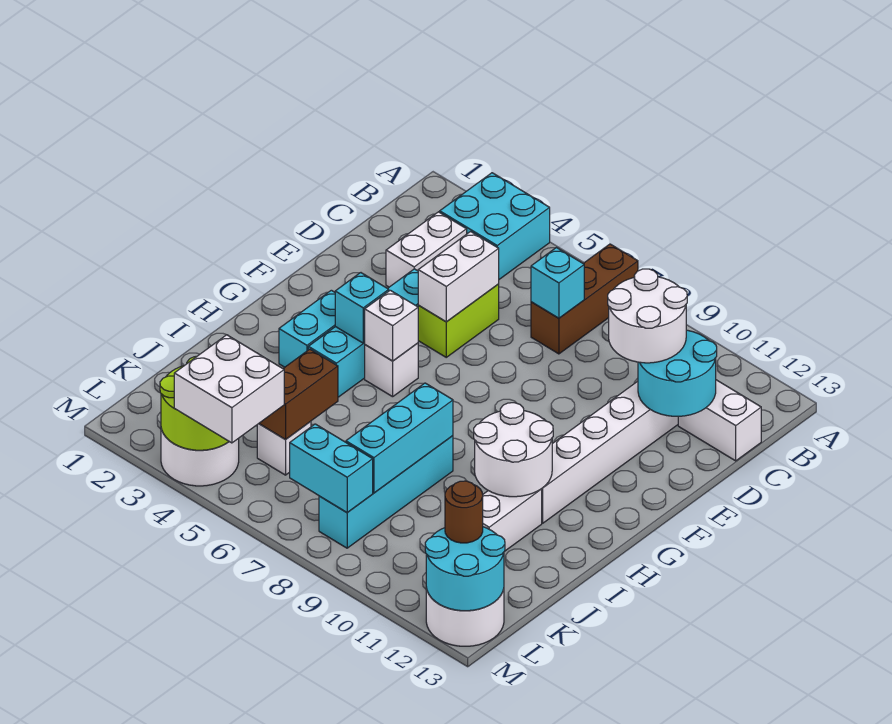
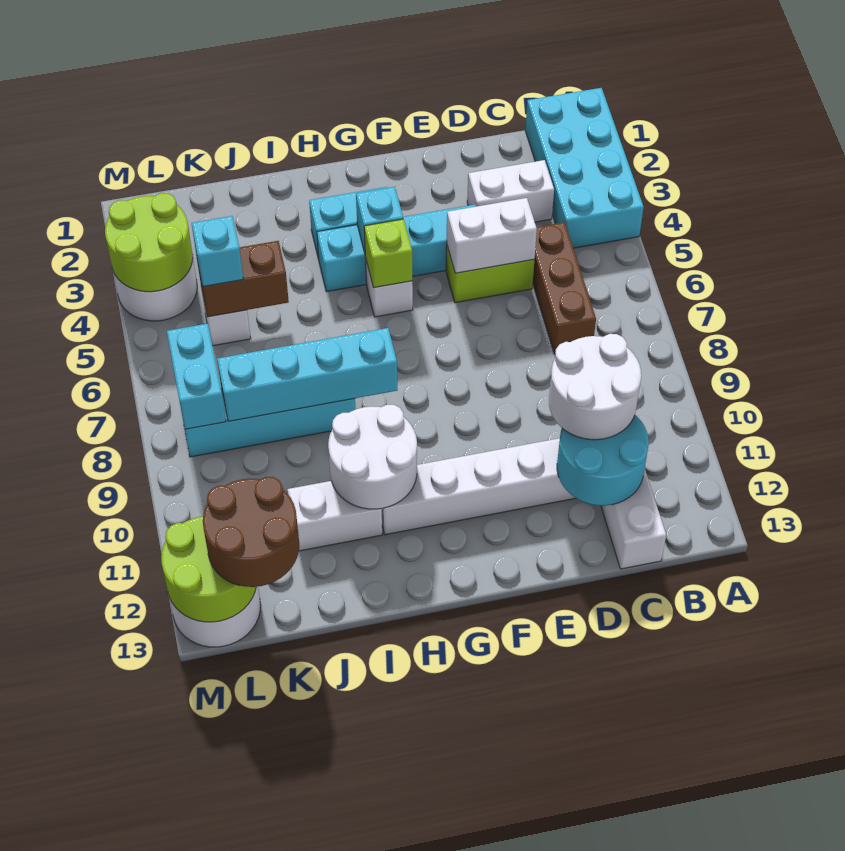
cyan brick A3:B4 level 1 -> cyan brick A1:B4 level 1
brown brick A7:C7 level 1 -> brown brick C5:C7 level 1
cyan brick C7 level 2 -> cyan brick K5 level 3
white brick G5 level 2 -> lime brick G5 level 2
cyan brick I8:K8 level 2 -> cyan brick H8:K8 level 2
white brick L4:M5 level 3 -> none
cyan round brick L12:M13 level 2 -> lime round brick L12:M13 level 2
brown round brick L12 level 3 -> brown round brick K12:L13 level 3

